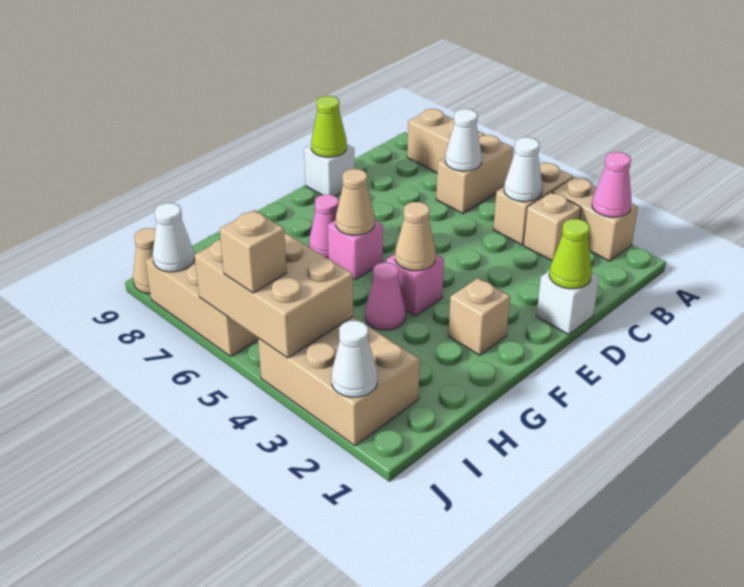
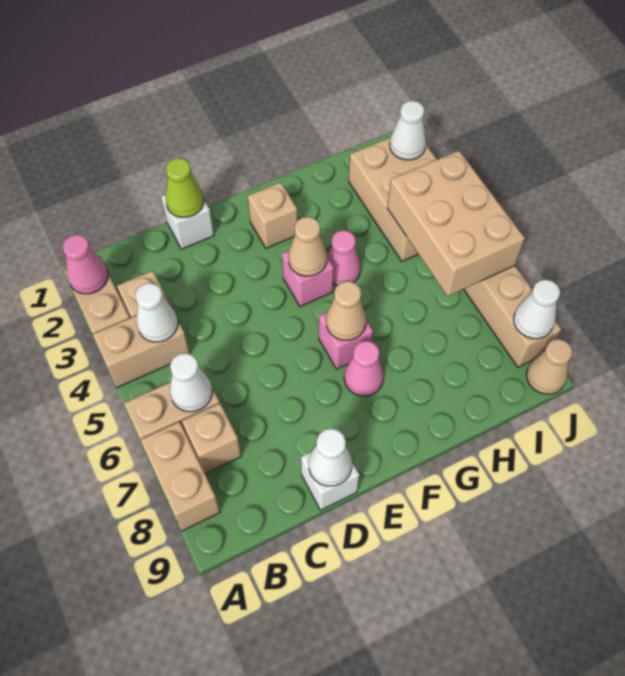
lime cone D9 level 2 -> white cone D9 level 2
tan brick J5 level 3 -> tan brick B7 level 1

